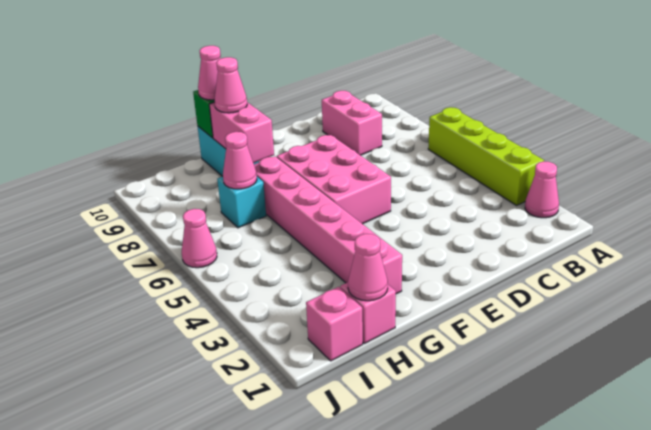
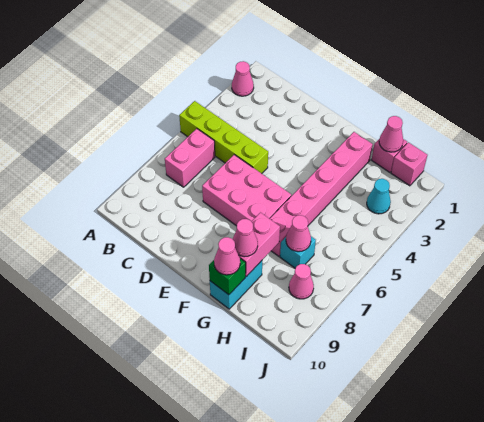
lime brick A3:A6 level 1 -> lime brick A5:D5 level 1
pink brick C8:C9 level 1 -> pink brick B6:B7 level 1
pink brick E5:F7 level 1 -> pink brick D6:F7 level 1
none -> cyan cone I3 level 1
pink cone J6 level 1 -> pink cone I8 level 1

